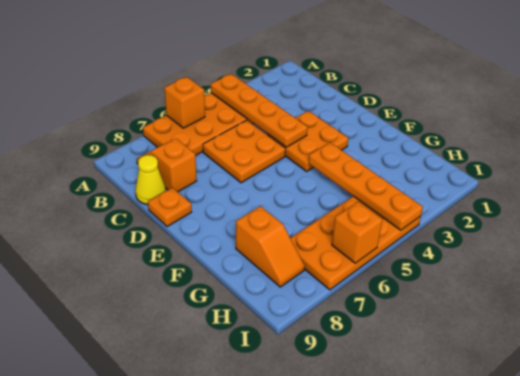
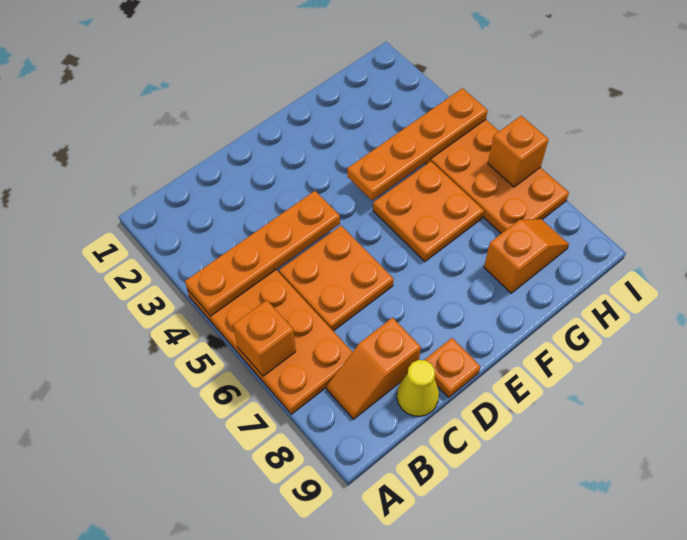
orange plate D3:E4 level 1 -> orange plate F5:G6 level 1

